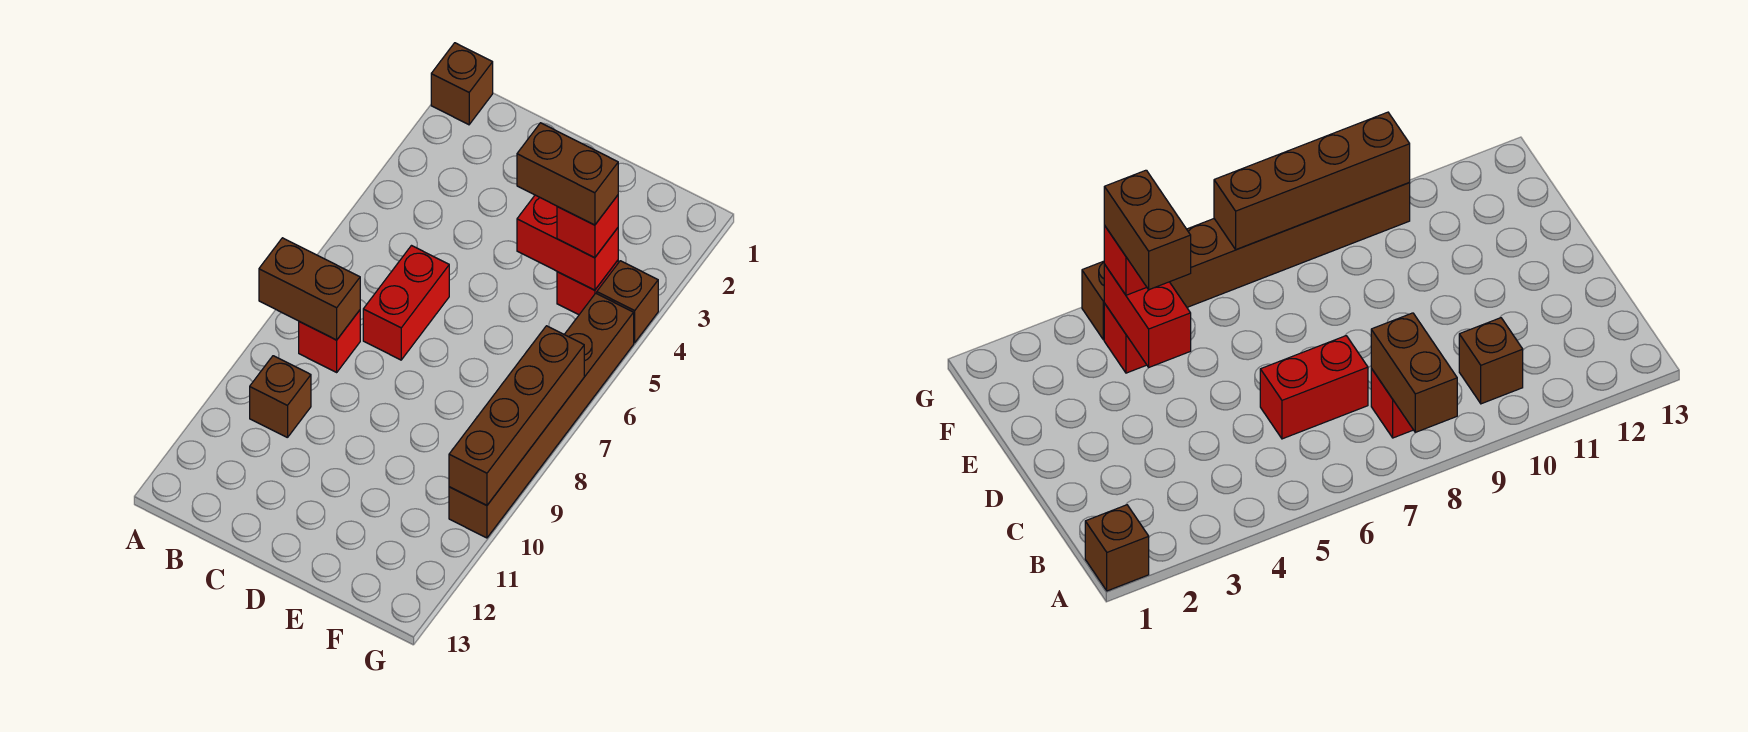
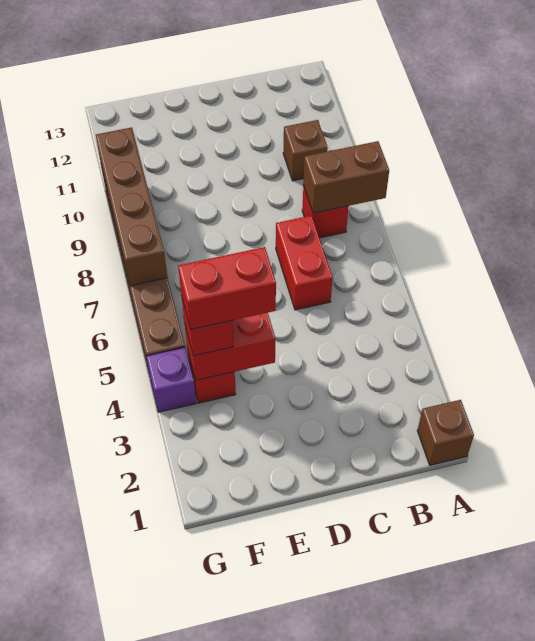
brown brick E4:F4 level 4 -> red brick E4:F4 level 4
brown brick G4 level 1 -> purple brick G4 level 1

